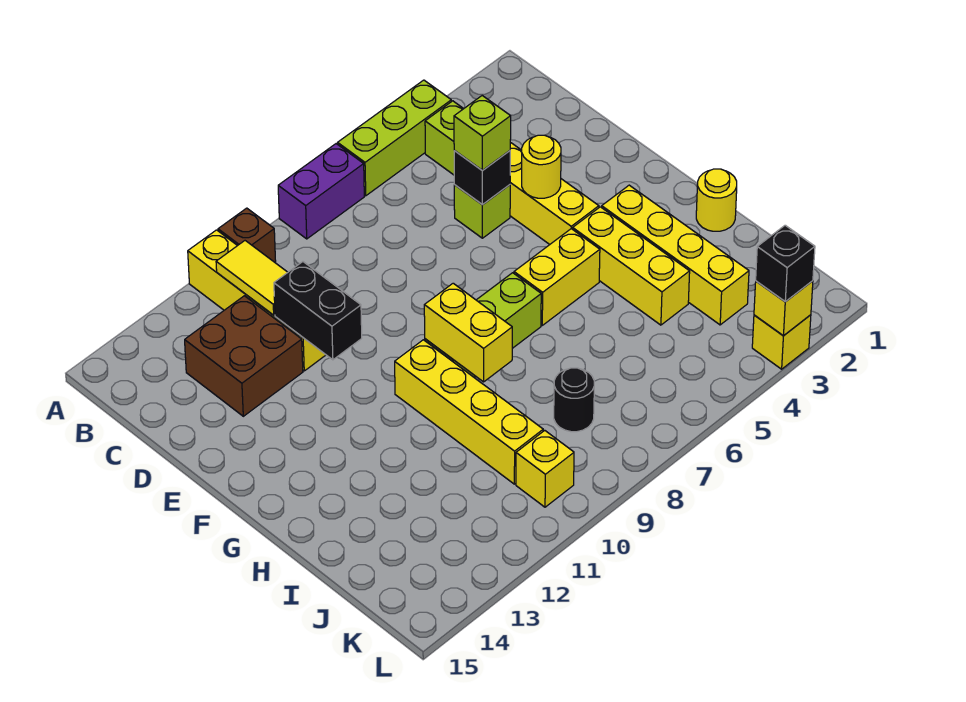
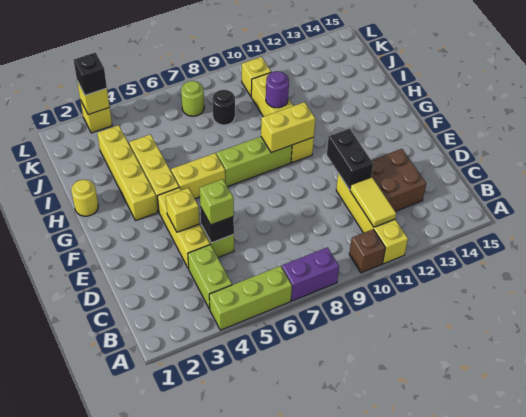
yellow round brick E4 level 2 -> yellow brick E4 level 2
yellow brick G9:H9 level 2 -> yellow brick G9:G10 level 2
none -> purple round brick I10 level 2
none -> lime round brick K7 level 1

